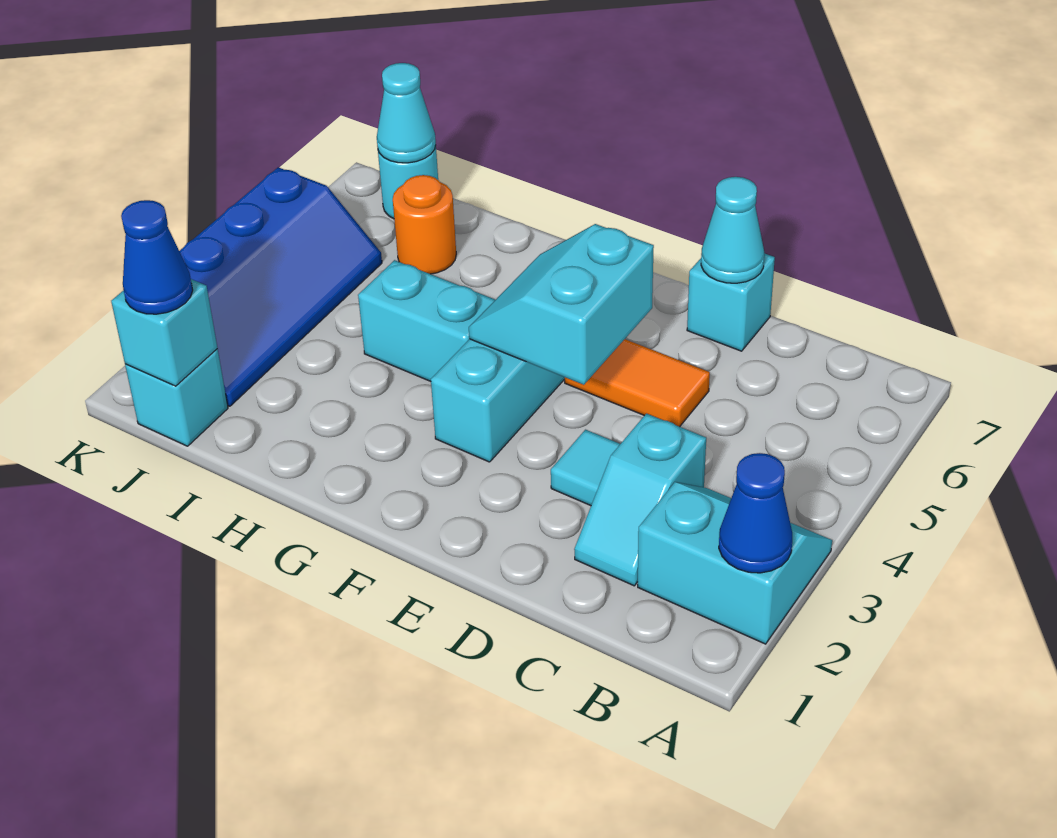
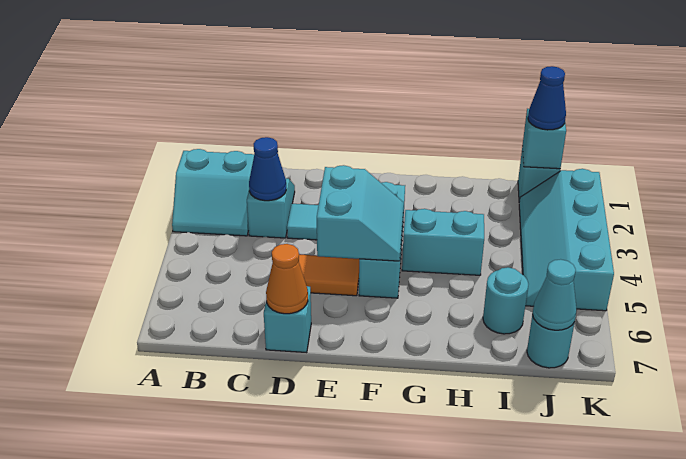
blue cone A2 level 2 -> blue cone C3 level 2
cyan cone D7 level 2 -> orange cone D7 level 2
orange round brick I6 level 1 -> cyan round brick I6 level 1
blue slope J2:K5 level 1 top K -> cyan slope J2:K5 level 1 top K

